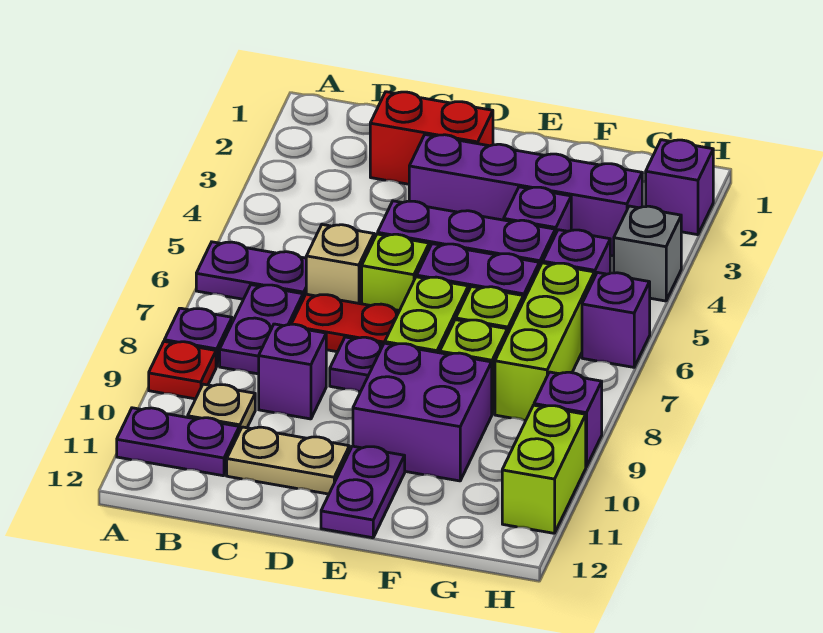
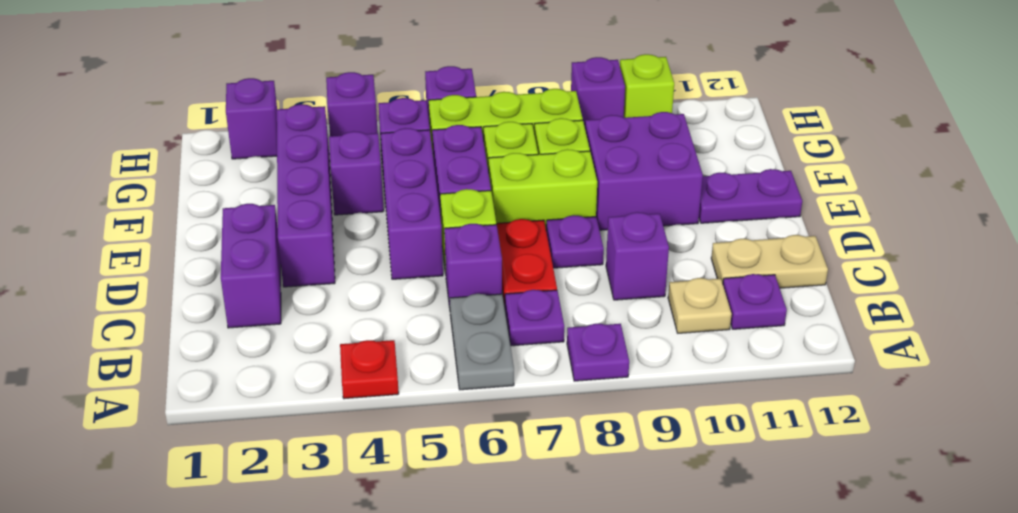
purple plate A6:B6 level 1 -> grey plate A6:B6 level 1
red plate A9 level 1 -> red plate A4 level 1
purple plate A11:B11 level 1 -> purple plate B11 level 1
purple plate B7:B8 level 1 -> purple plate B7 level 1
red brick C2:D2 level 1 -> purple brick C2:D2 level 1
tan brick C6 level 1 -> purple brick C6 level 1
tan plate C11:D11 level 1 -> tan plate C11:C12 level 1
grey brick H4 level 1 -> purple brick H4 level 1
lime brick H10:H11 level 1 -> lime brick H10 level 1

